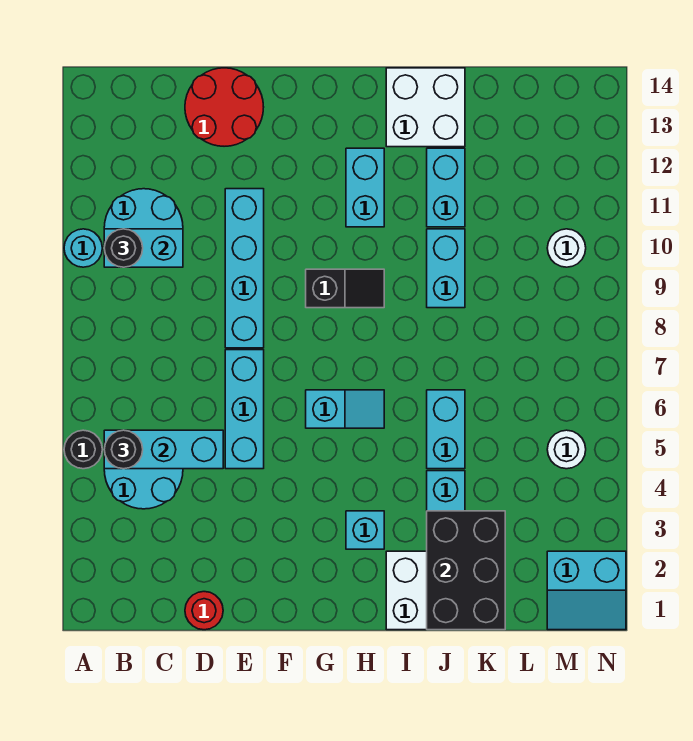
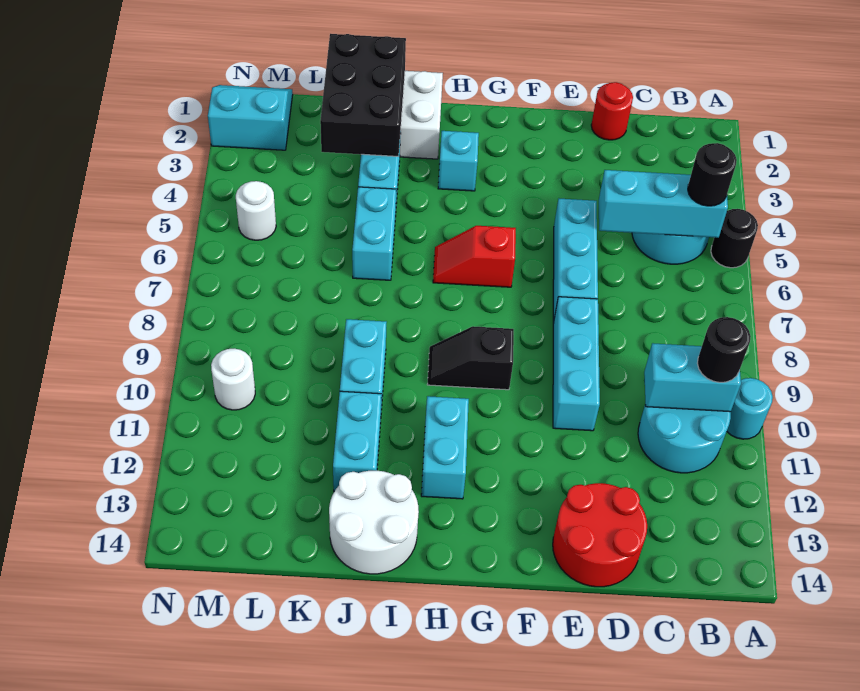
cyan brick E8:E11 level 1 -> cyan brick E8:E10 level 1
cyan slope G6:H6 level 1 top G -> red slope G6:H6 level 1 top G
white brick I13:J14 level 1 -> white round brick I13:J14 level 1

